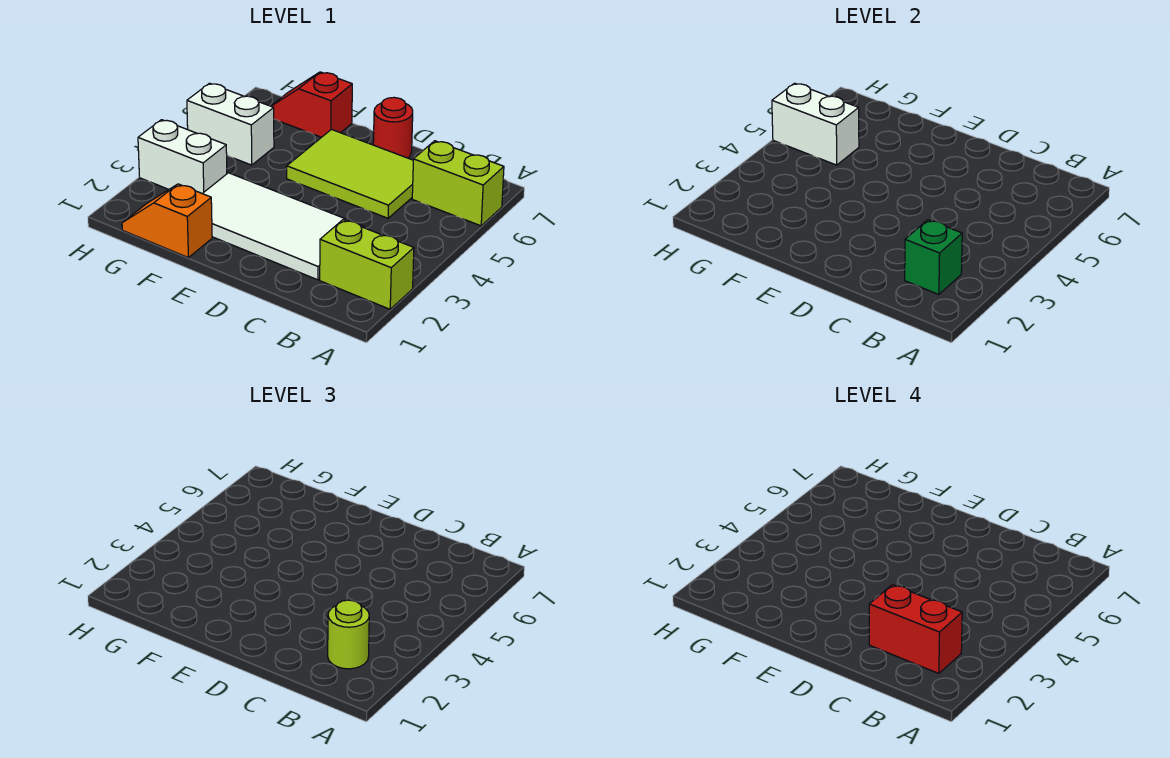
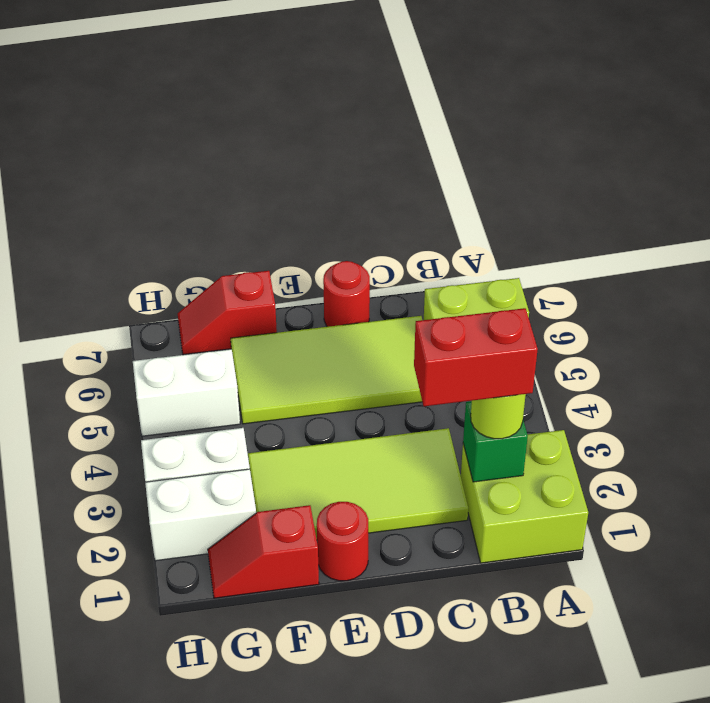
lime brick A2:B2 level 1 -> lime brick A1:B2 level 1
white tile C2:F3 level 1 -> lime tile C2:F3 level 1
lime tile C5:E6 level 1 -> lime tile C5:F6 level 1
none -> red round brick E1 level 1
orange slope F1:G1 level 1 top F -> red slope F1:G1 level 1 top F
white brick G5:H5 level 2 -> white brick G2:H2 level 1

